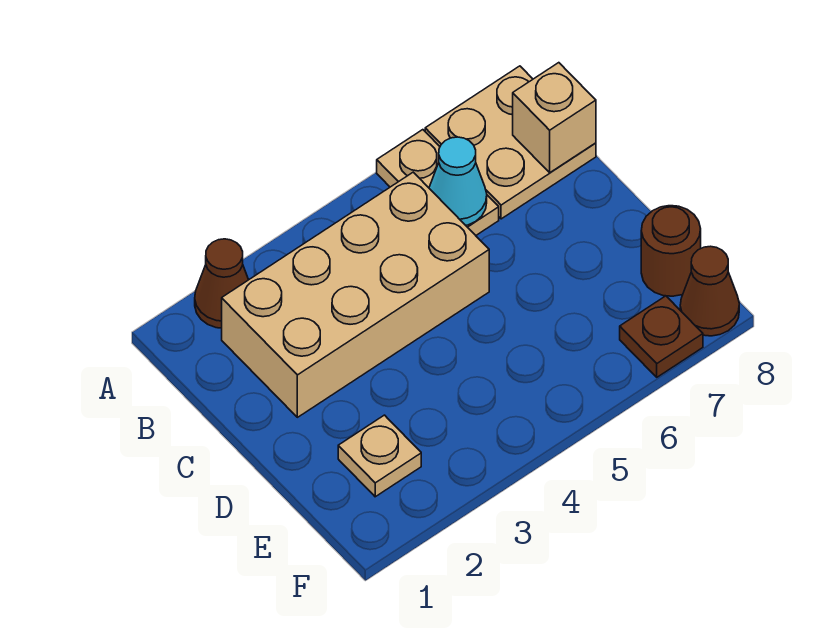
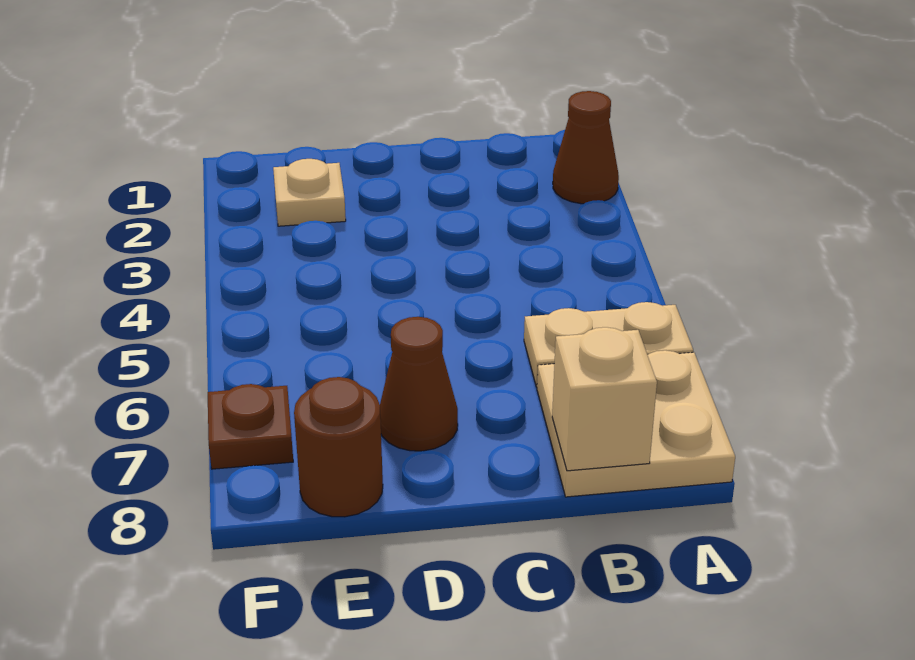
tan brick B2:C5 level 1 -> none
cyan cone B6 level 2 -> none
brown cone F8 level 1 -> brown cone D7 level 1

